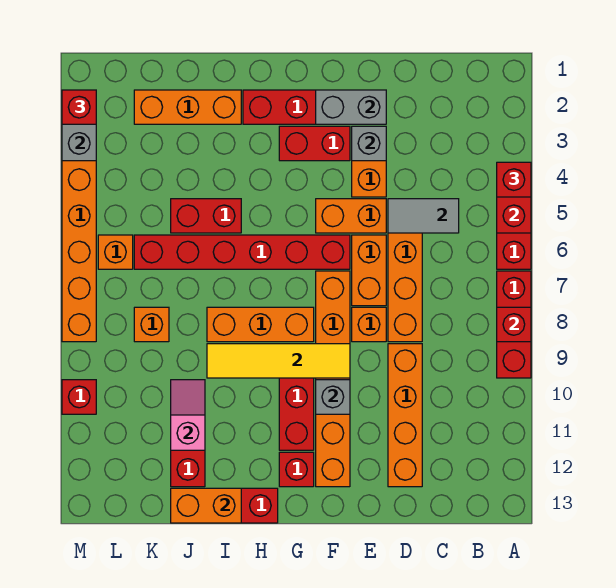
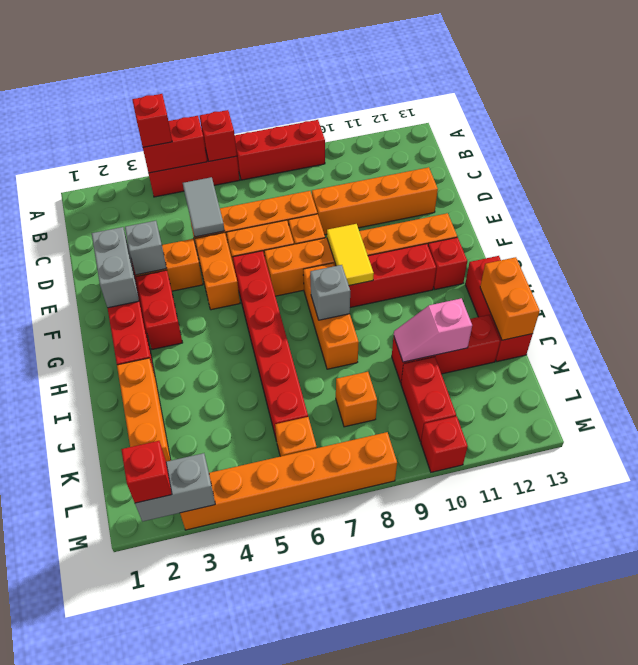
red brick A8 level 2 -> red brick A6 level 2
yellow tile F9:I9 level 2 -> yellow tile F9:G9 level 2
grey brick F10 level 2 -> grey brick H8 level 2
red brick I5:J5 level 1 -> red brick K10:L10 level 1

